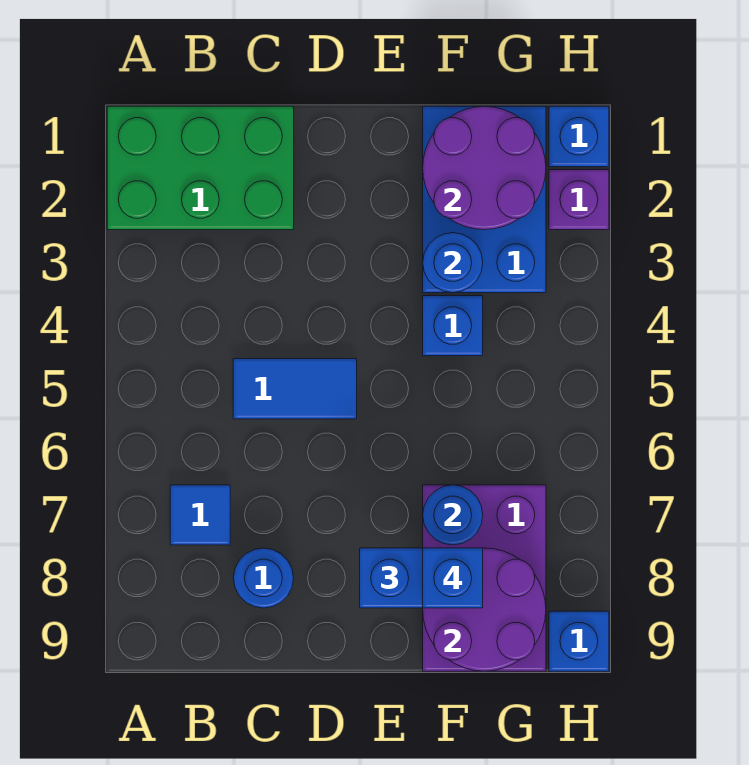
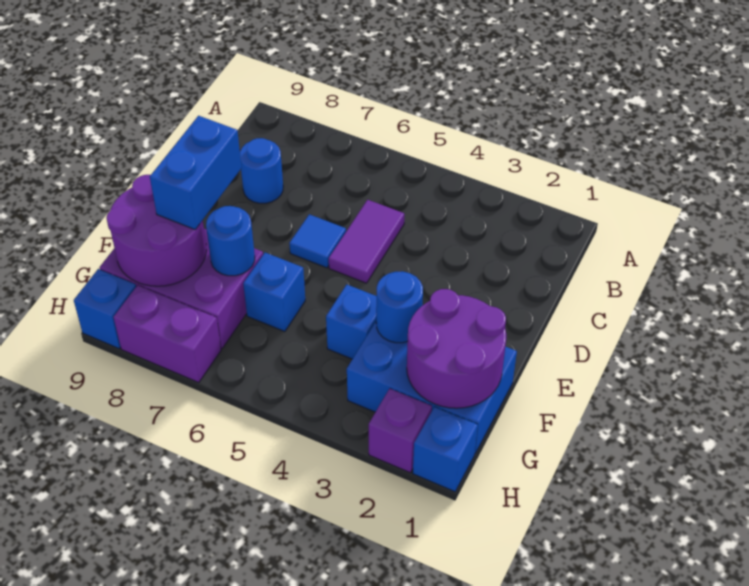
green brick A1:C2 level 1 -> none
blue tile B7 level 1 -> blue tile D6 level 1
blue tile C5:D5 level 1 -> purple tile C5:D5 level 1
blue brick F8 level 4 -> blue brick F6 level 1
none -> purple brick H7:H8 level 1

